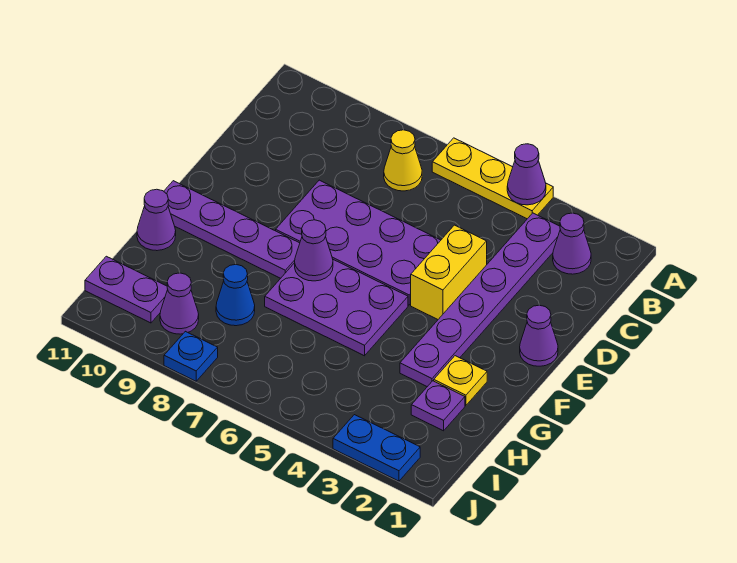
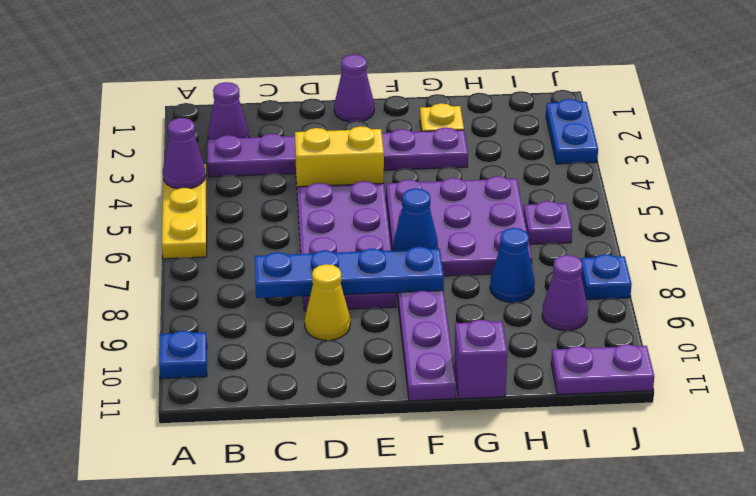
none -> blue plate A10 level 1
yellow cone B7 level 1 -> yellow cone D9 level 1
none -> blue plate C8:F8 level 2
purple plate F5:G7 level 1 -> purple plate F5:H7 level 1
purple cone F7 level 2 -> blue cone F7 level 2
purple cone G11 level 1 -> purple brick G11 level 1
purple plate H2 level 1 -> purple plate I6 level 1
purple plate I10:I11 level 1 -> purple plate I11:J11 level 1

